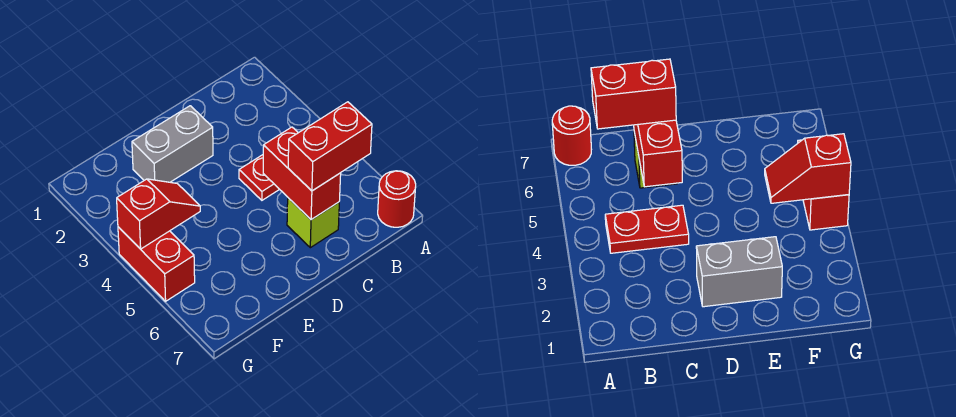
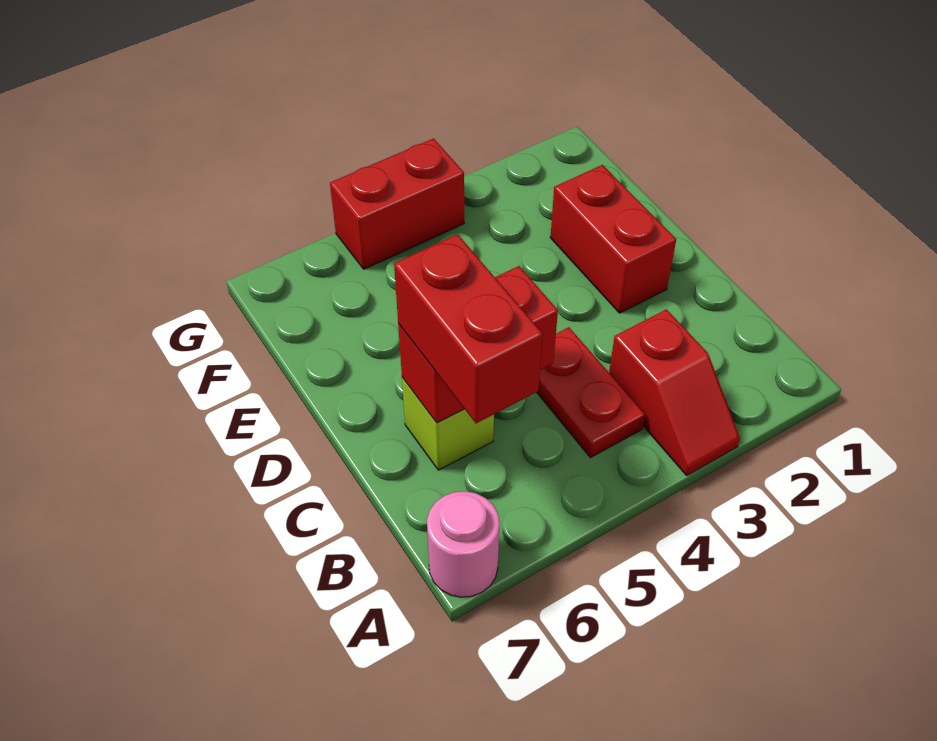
red round brick A7 level 1 -> pink round brick A7 level 1
grey brick D2:E2 level 1 -> red brick D2:E2 level 1
red slope F4:G4 level 2 top G -> red slope A3:B3 level 1 top B

